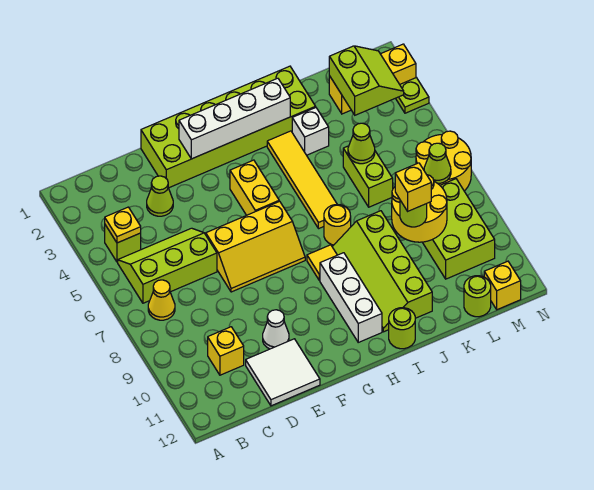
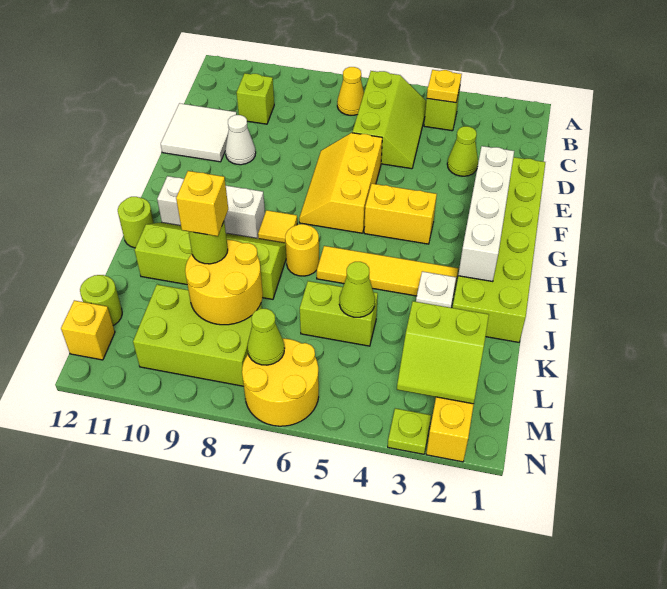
yellow brick C10 level 1 -> lime brick C10 level 1

